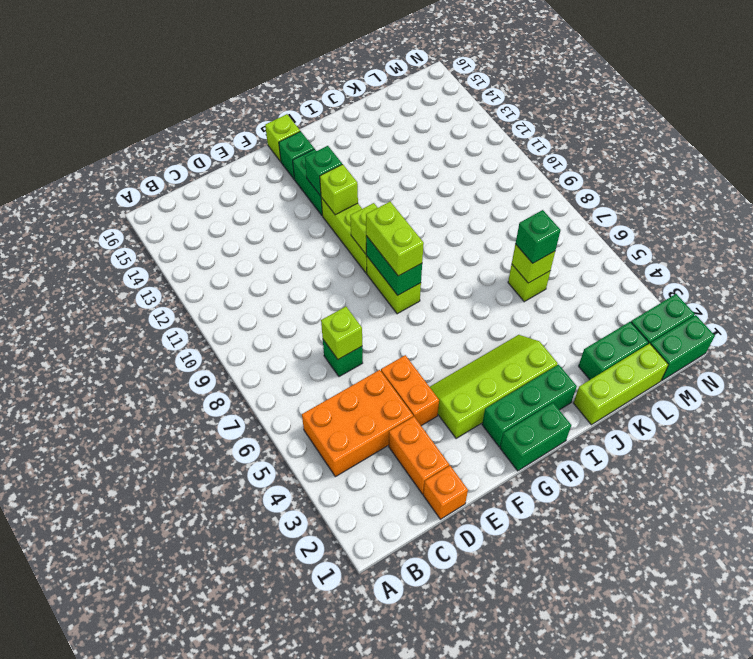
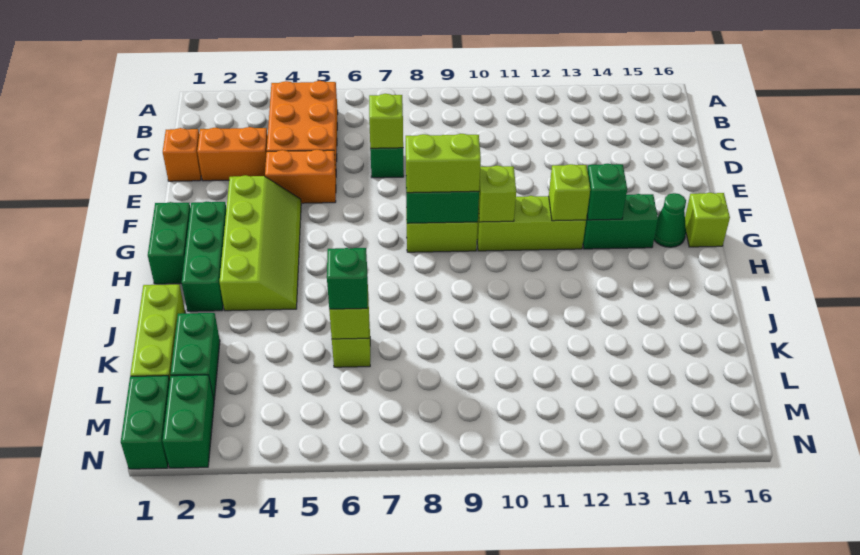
green brick G15 level 1 -> green cone G15 level 1

